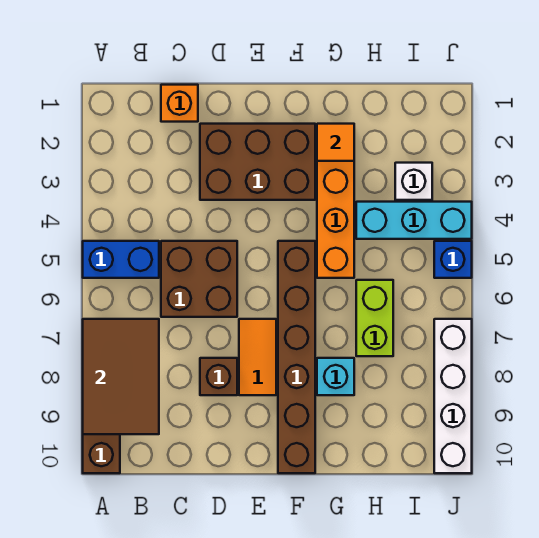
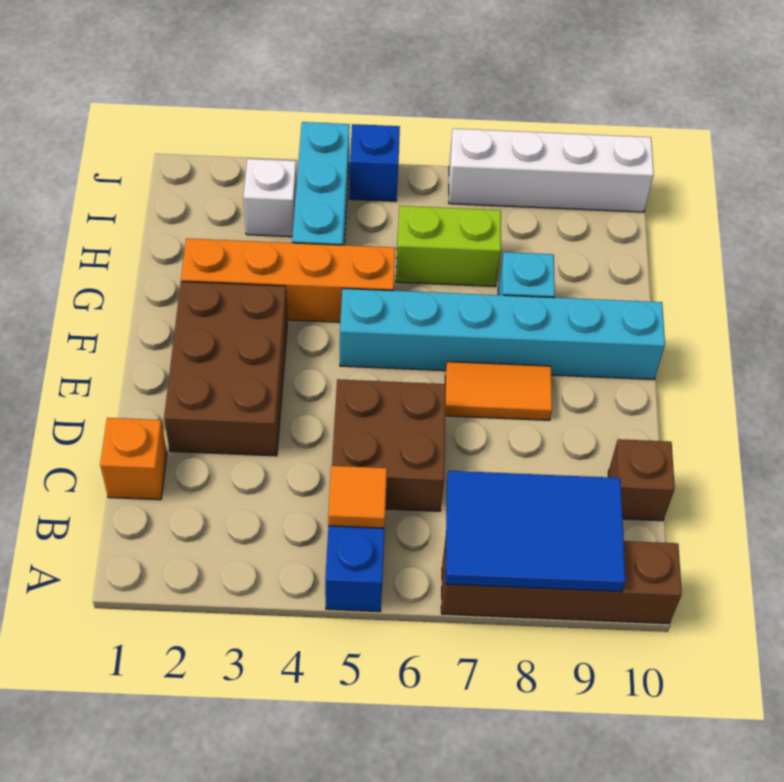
brown tile A7:B9 level 2 -> blue tile A7:B9 level 2
brown brick D8 level 1 -> brown brick C10 level 1
brown brick F5:F10 level 1 -> cyan brick F5:F10 level 1
orange tile G2 level 2 -> orange tile B5 level 2

